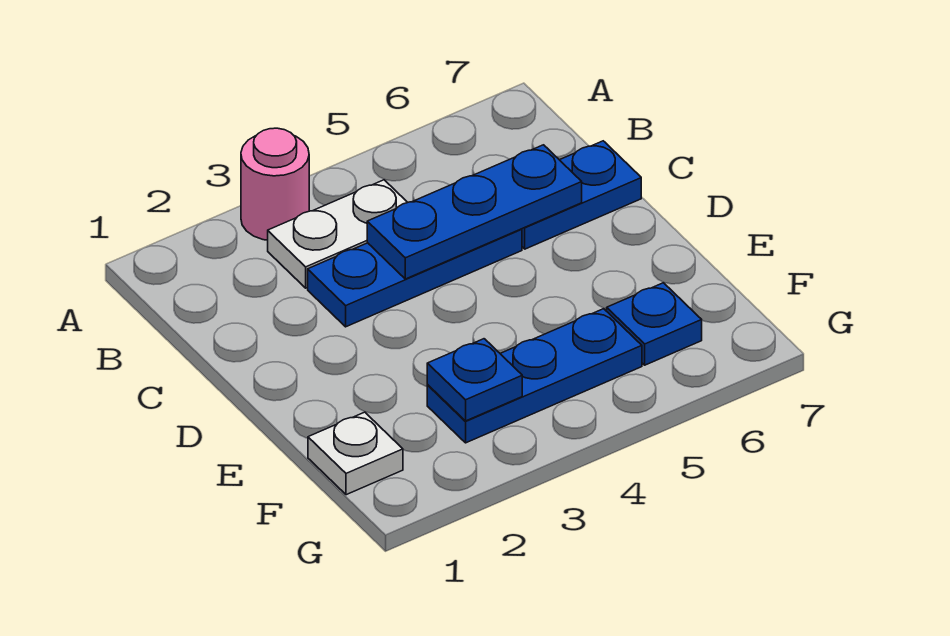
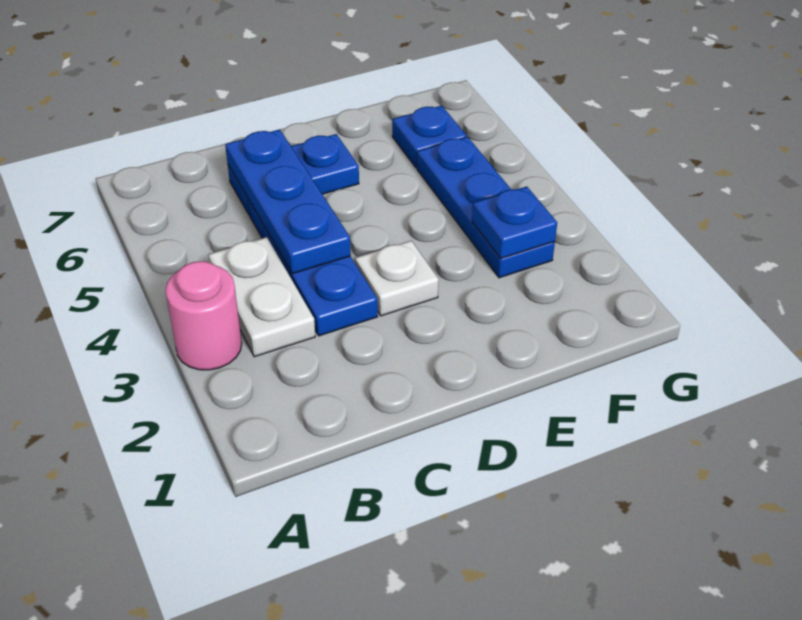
blue plate C6:C7 level 1 -> blue plate C6:D6 level 1
white plate F1 level 1 -> white plate D3 level 1

